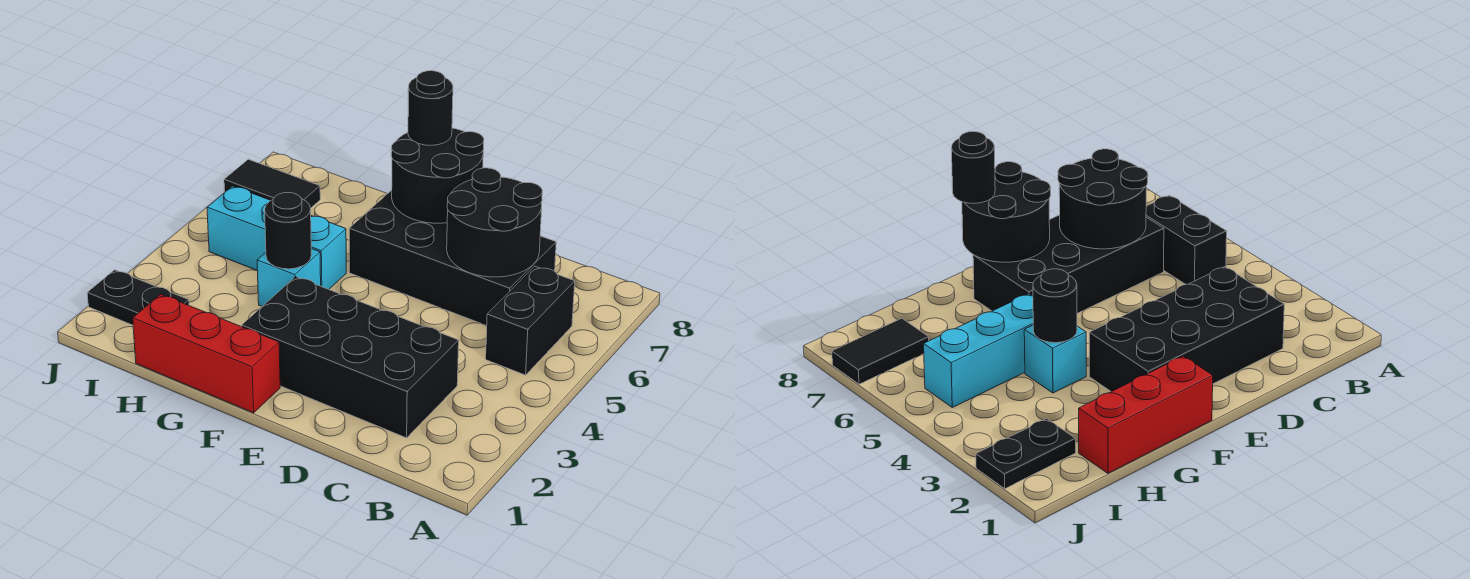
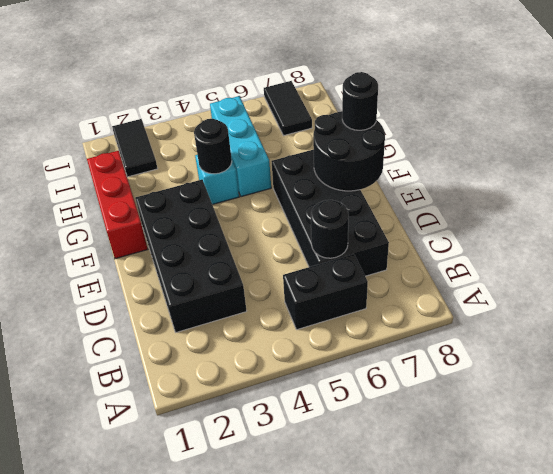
black round brick C6:D7 level 2 -> black round brick C6 level 2
black plate I2:J2 level 1 -> black tile I2:J2 level 1

